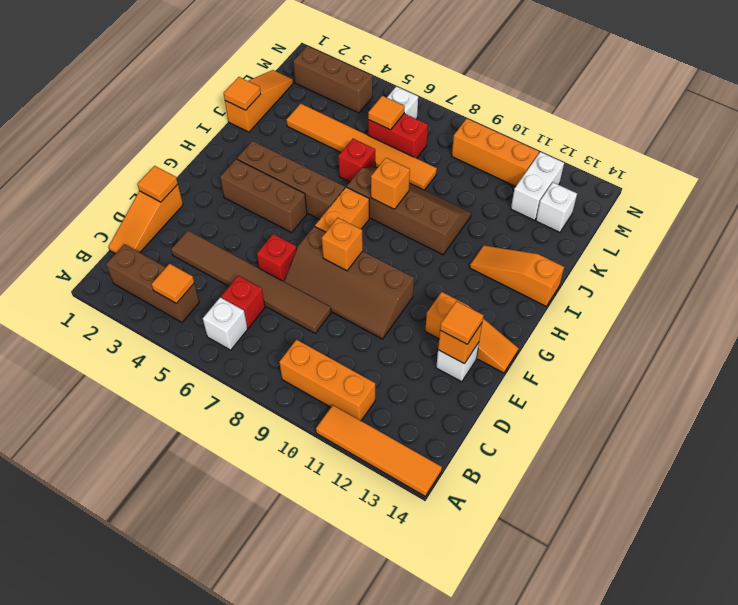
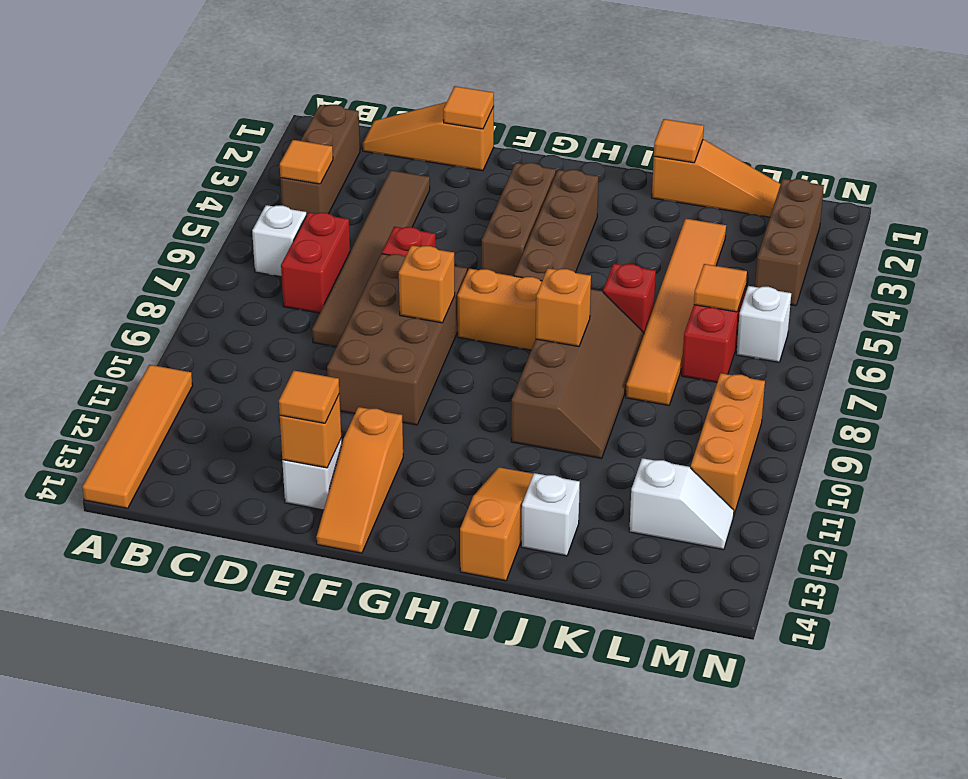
orange brick B9:B11 level 1 -> none
red brick C6 level 1 -> red brick C6:C7 level 1
brown slope E7:F10 level 1 top F -> brown brick E7:F10 level 1
white brick L12:M12 level 1 -> white slope L12:M12 level 1 top L
white brick L13 level 1 -> white brick J13 level 1

